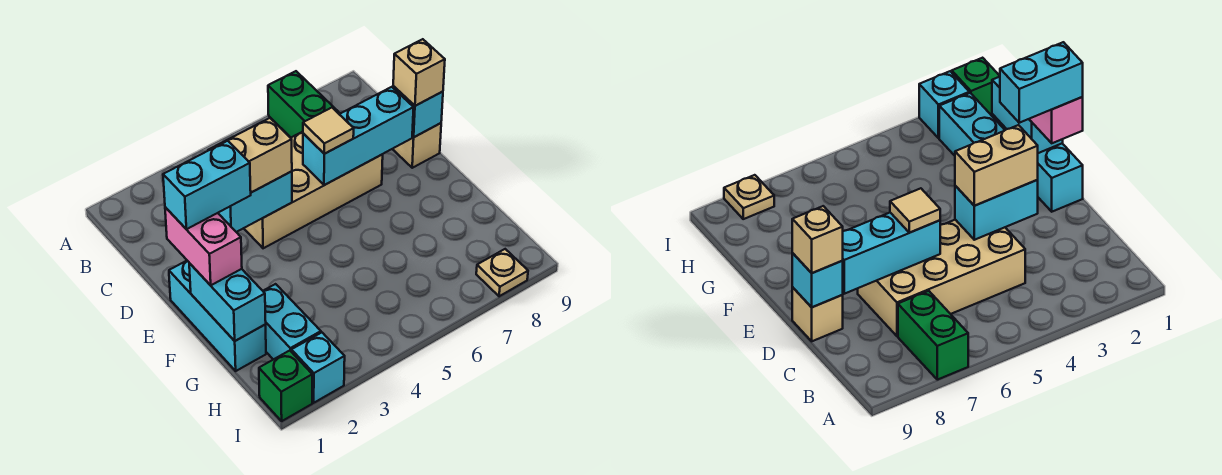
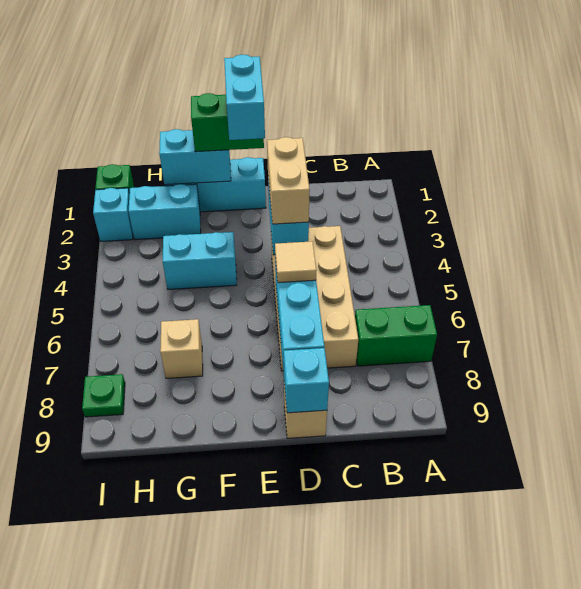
tan brick D9 level 3 -> tan brick G7 level 1
pink brick E1:F1 level 3 -> green brick E1:F1 level 3
none -> cyan brick F4:G4 level 1
tan plate I8 level 1 -> green plate I8 level 1

